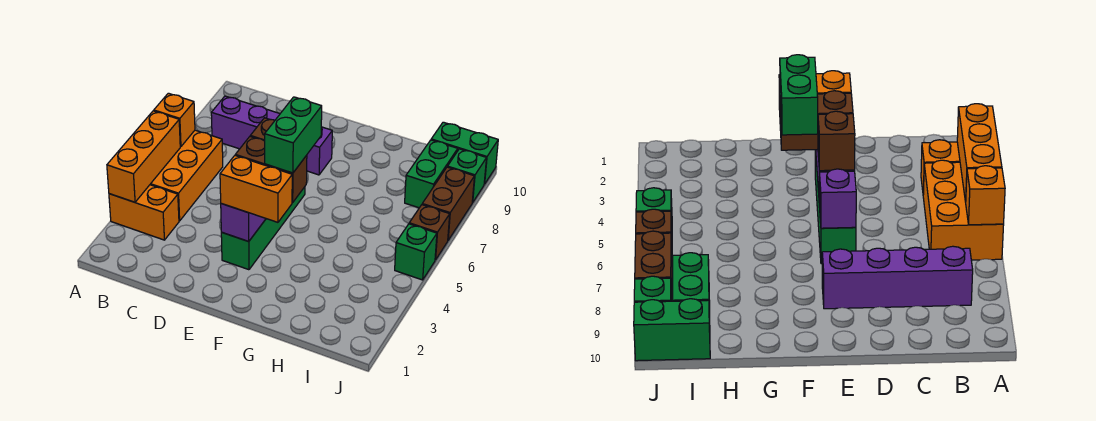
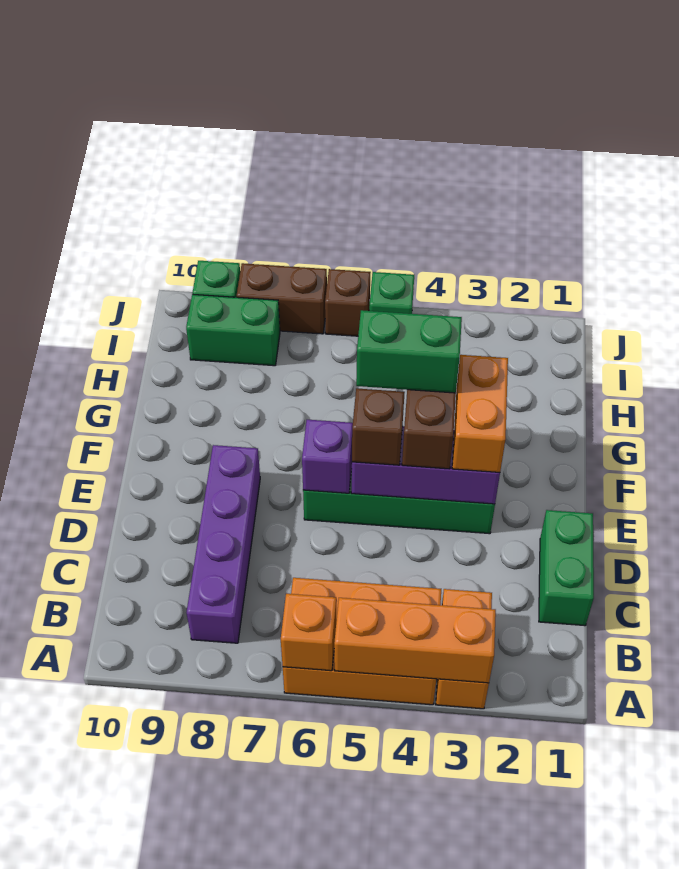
green brick I10:J10 level 1 -> green brick C1:D1 level 1

